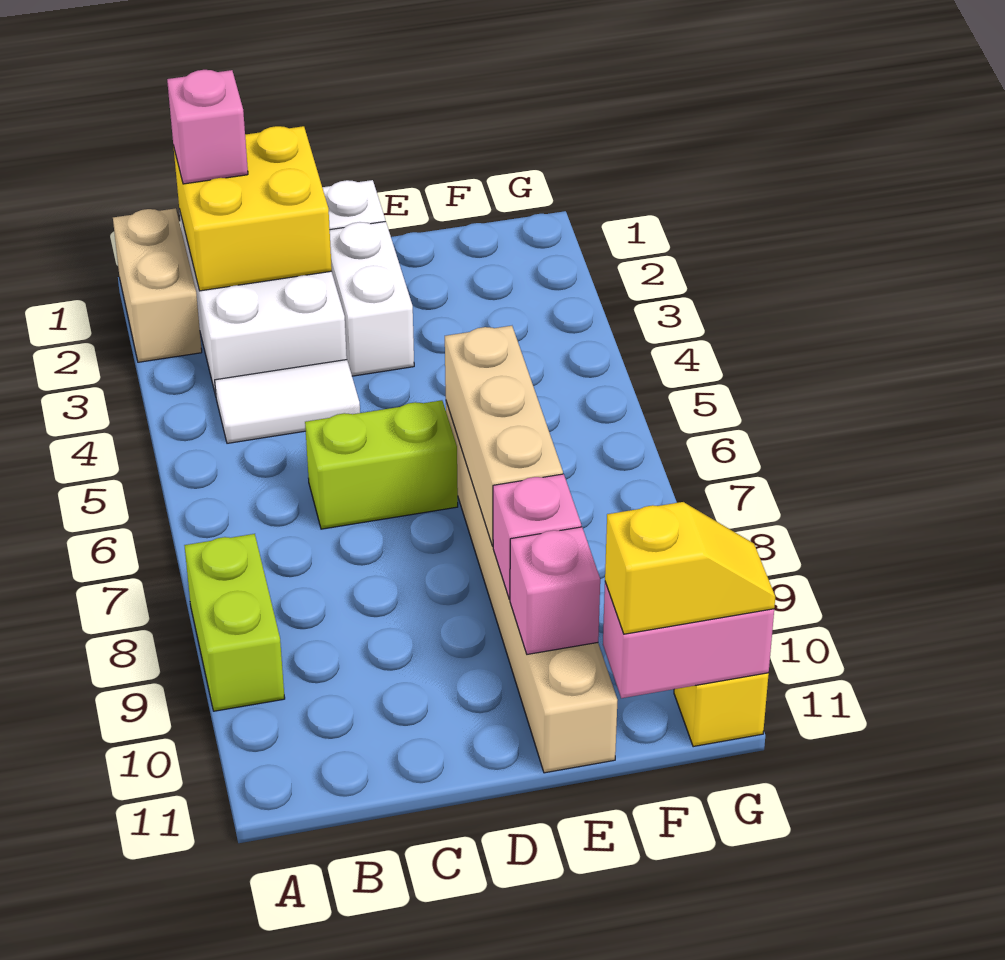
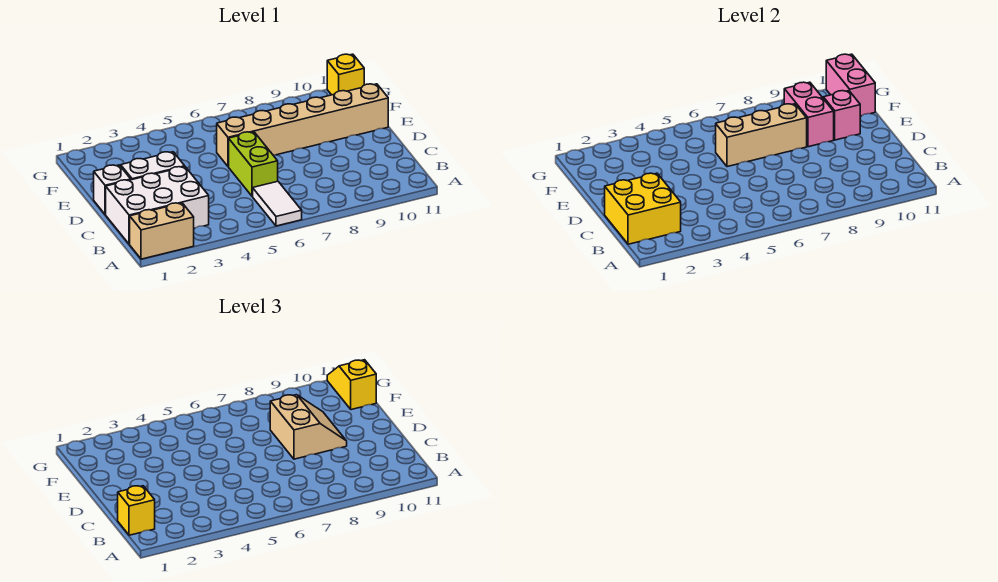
lime brick A8:A9 level 1 -> none
pink brick B1 level 3 -> yellow brick B1 level 3
white tile B4:C4 level 1 -> white tile A6:B6 level 1
none -> tan slope D8:E9 level 3 top 8
pink brick E9 level 2 -> pink brick E9:F9 level 2

